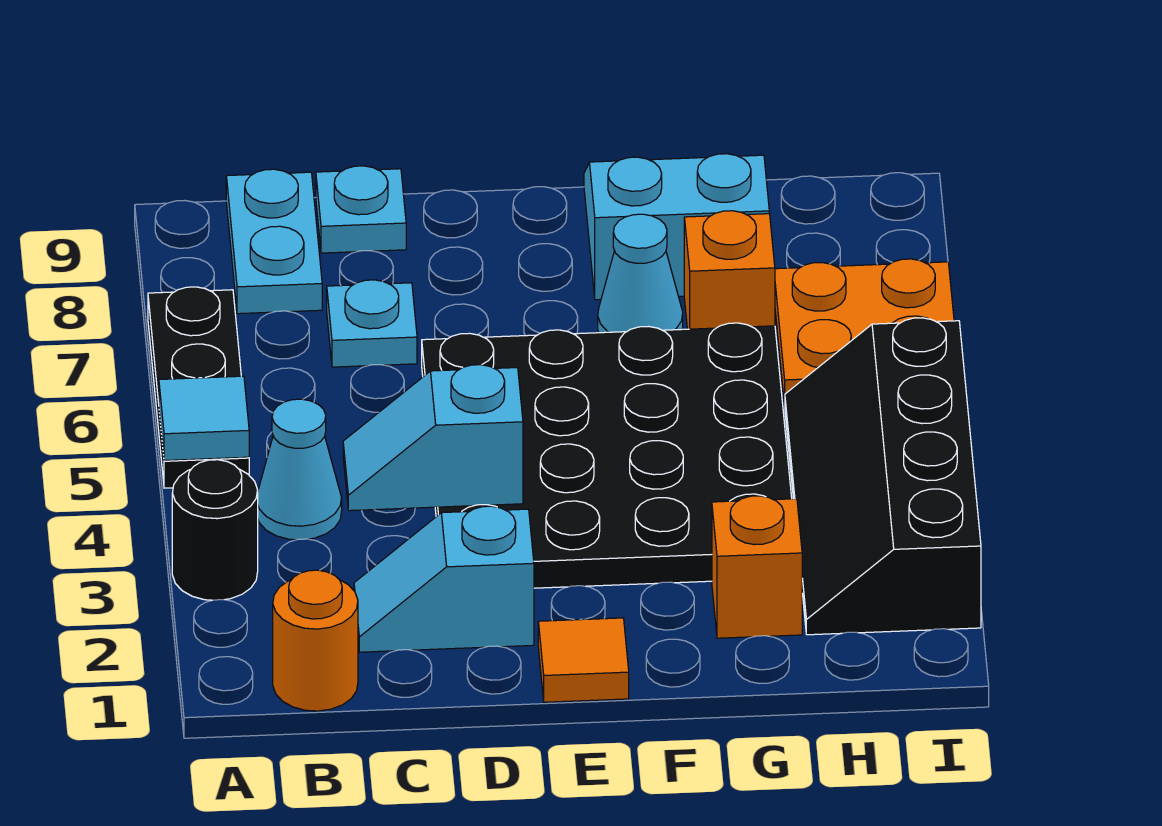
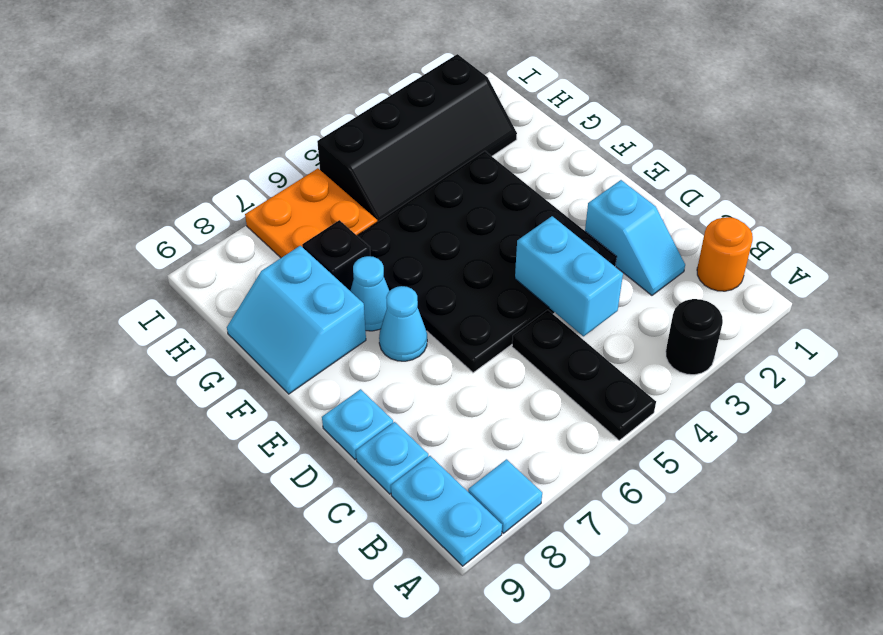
black plate A5:A7 level 1 -> black plate A5:C5 level 1
cyan tile A5 level 2 -> cyan tile A8 level 1
cyan cone B4 level 1 -> cyan cone E7 level 1
cyan plate B8:B9 level 1 -> cyan plate A9:B9 level 1
cyan slope C4:D4 level 2 top D -> cyan brick C4:D4 level 2
cyan plate C7 level 1 -> cyan plate D9 level 1
orange tile E1 level 1 -> none
orange brick G2 level 1 -> none
orange brick G7 level 1 -> black brick G7 level 1

